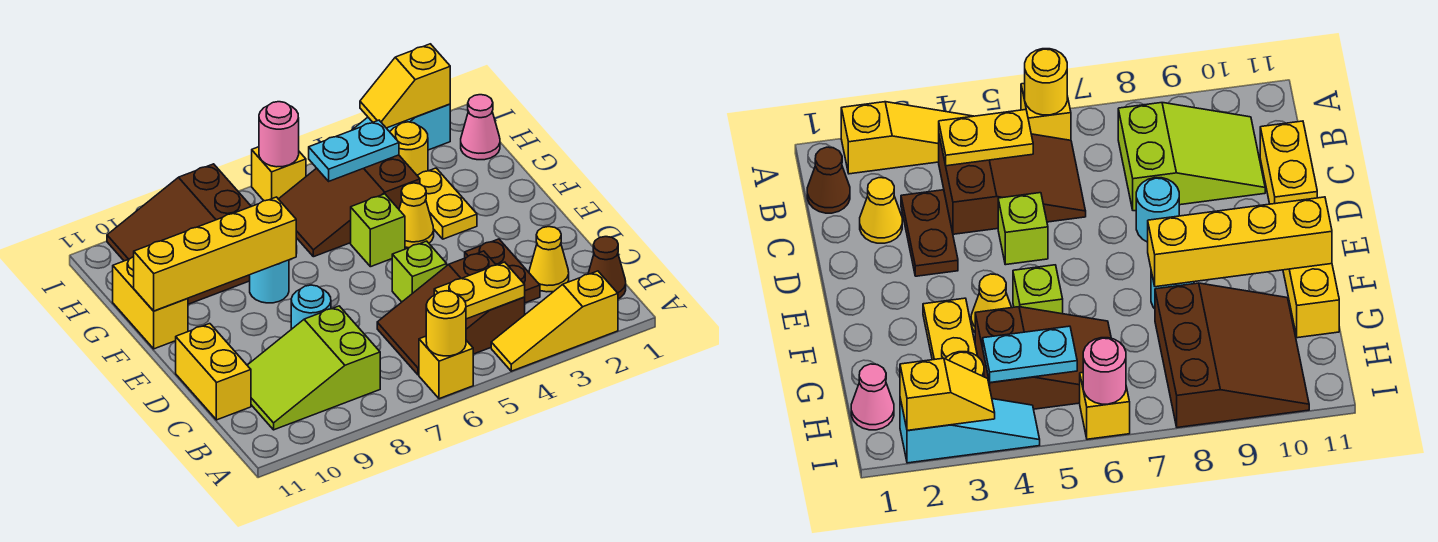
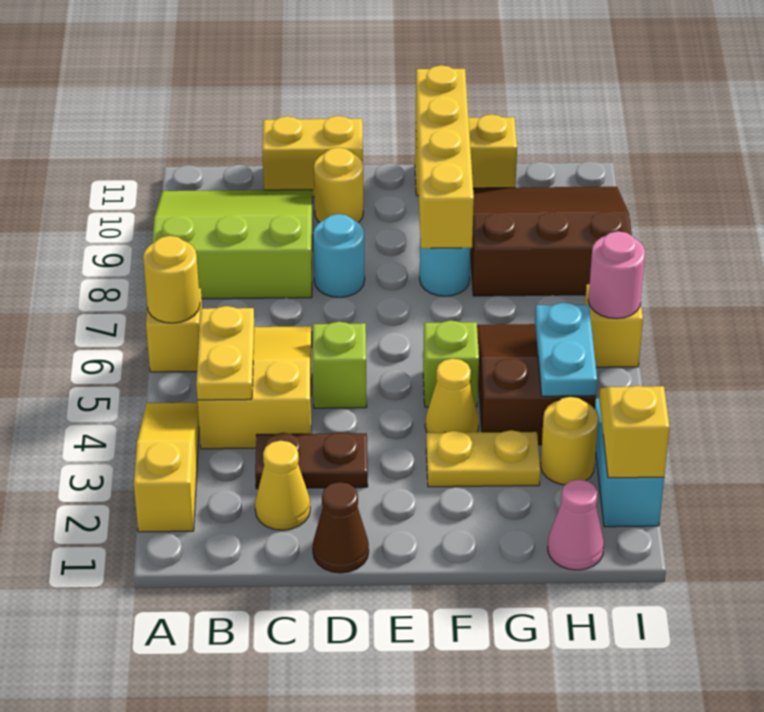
brown cone B1 level 1 -> brown cone D1 level 1
brown slope B4:C6 level 1 top 4 -> yellow slope B4:C6 level 1 top 4
lime slope B8:C10 level 1 top 8 -> lime slope A8:C10 level 1 top 8
none -> yellow round brick D10 level 1

